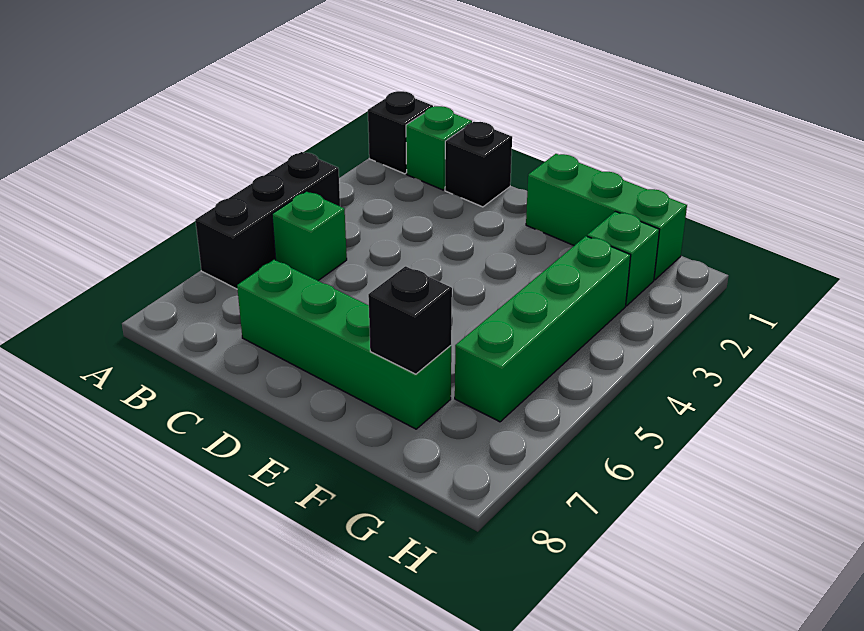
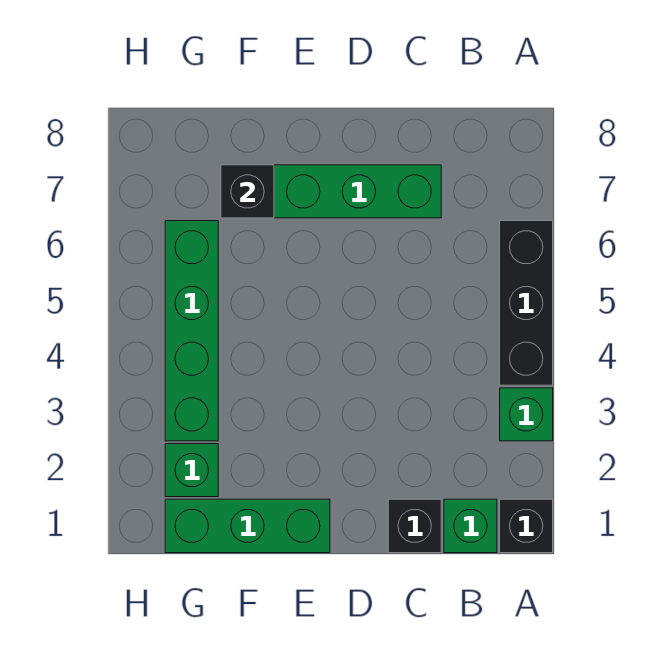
green brick B5 level 1 -> green brick A3 level 1

